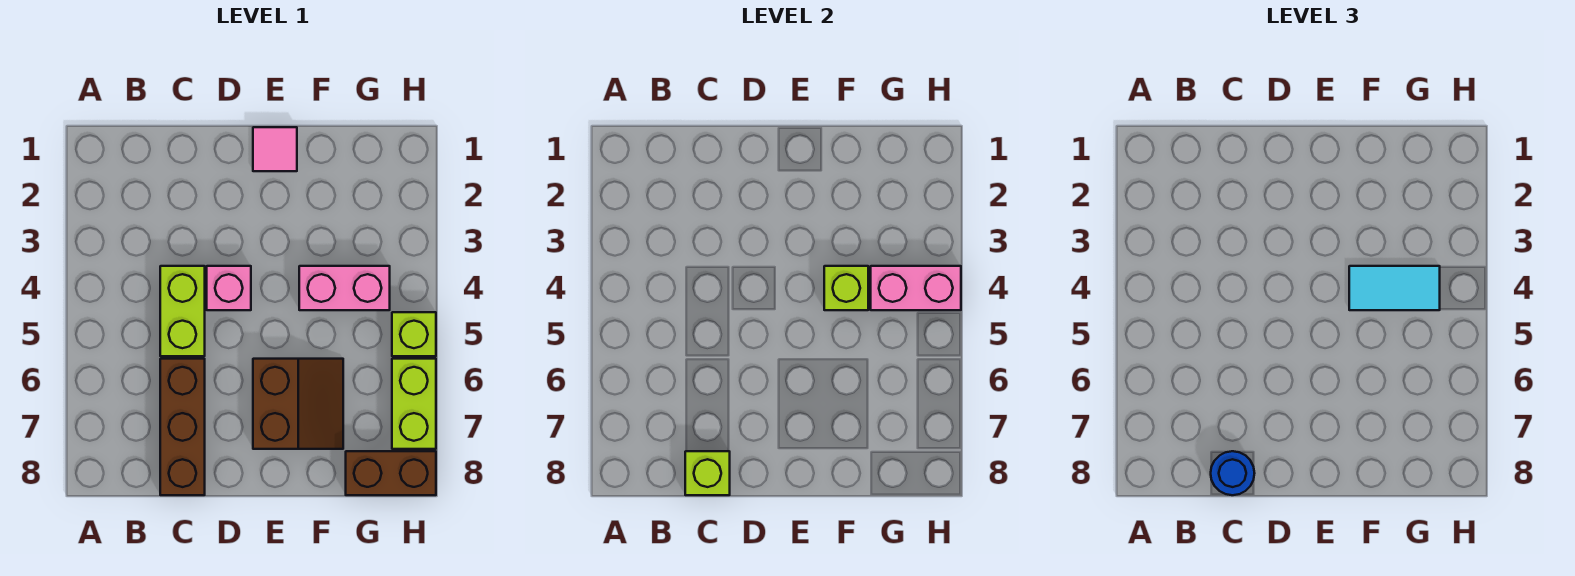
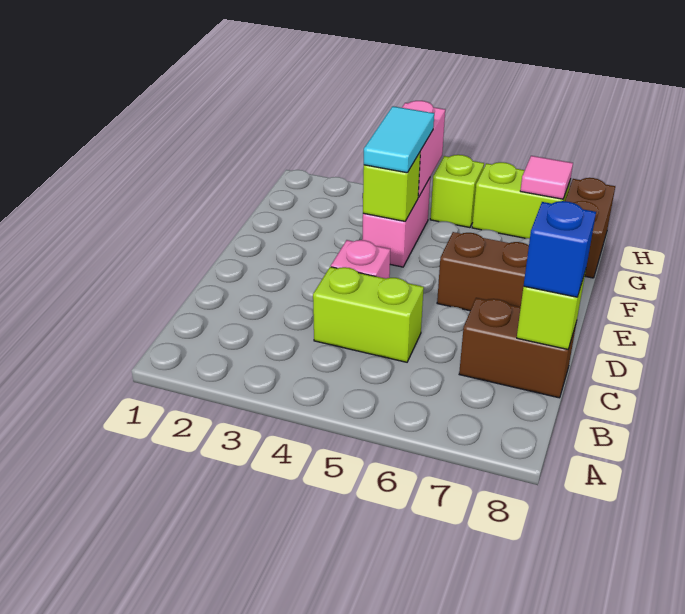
brown brick C6:C8 level 1 -> brown brick C7:C8 level 1
blue round brick C8 level 3 -> blue brick C8 level 3
pink tile E1 level 1 -> pink tile H7 level 2

